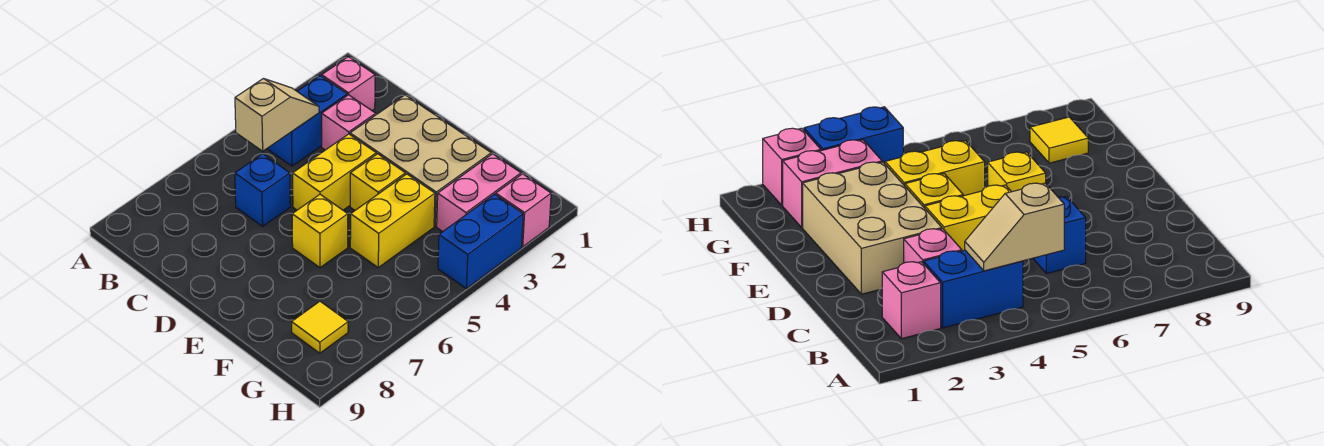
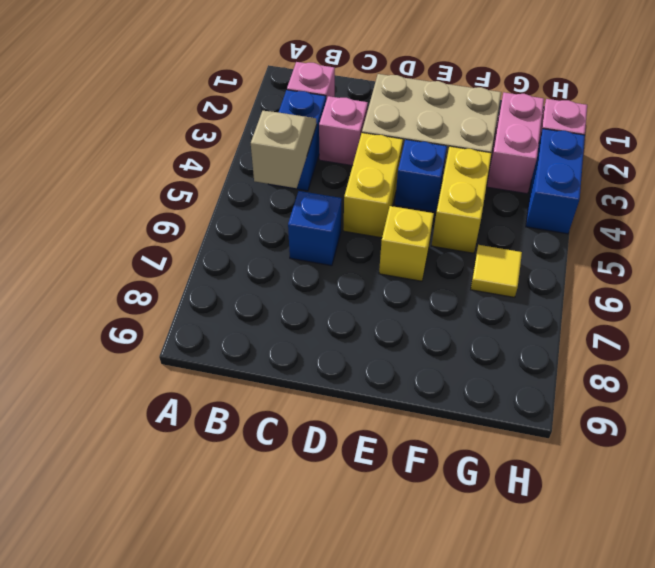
yellow brick E4 level 1 -> blue brick E4 level 1
yellow tile G8 level 1 -> yellow tile G6 level 1

